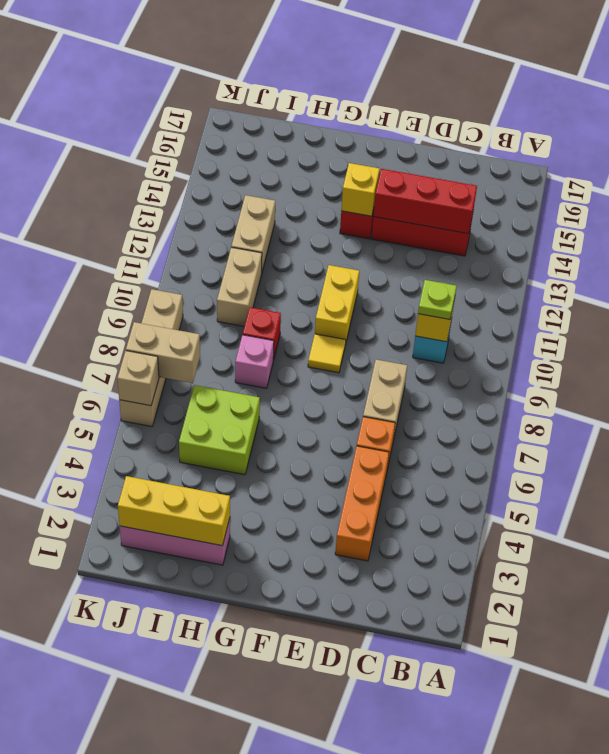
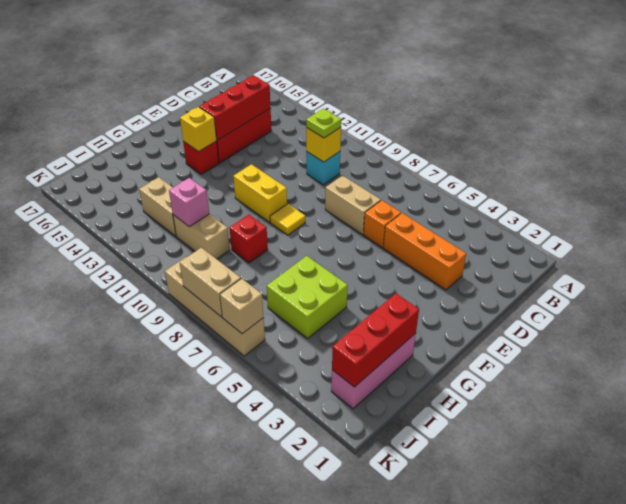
yellow brick H2:J2 level 2 -> red brick H2:J2 level 2
pink brick H8 level 1 -> pink brick I11 level 2
tan brick J7:K7 level 2 -> tan brick K7:K8 level 2

